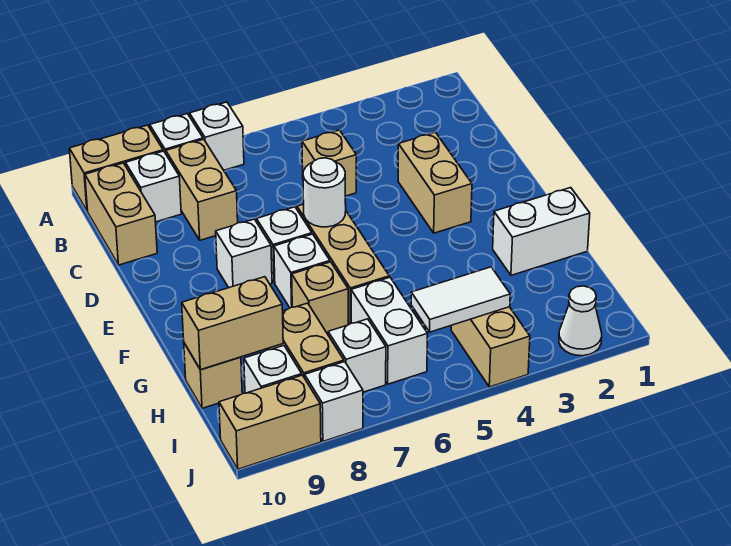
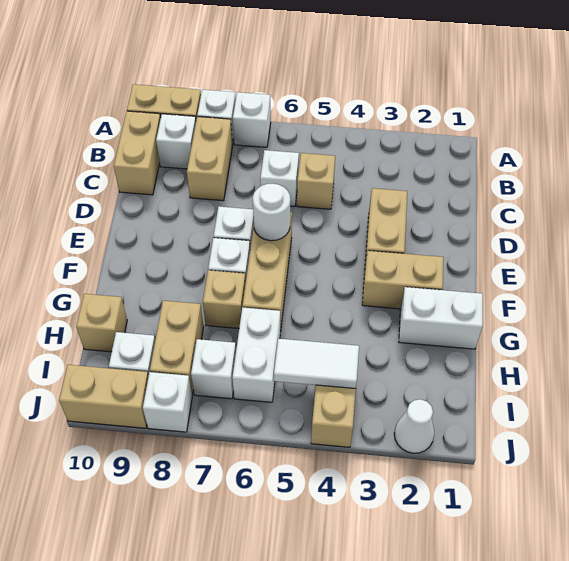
white brick E8 level 1 -> white brick C6 level 1
tan brick H9:H10 level 2 -> tan brick F2:F3 level 1

